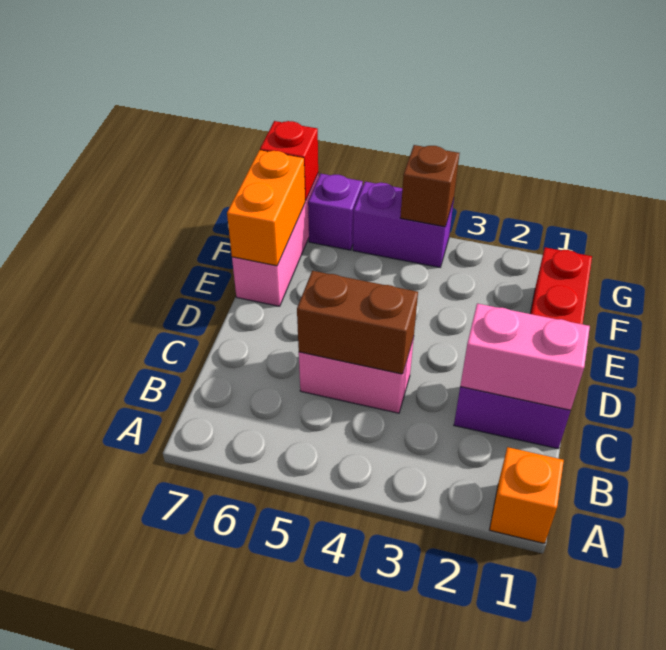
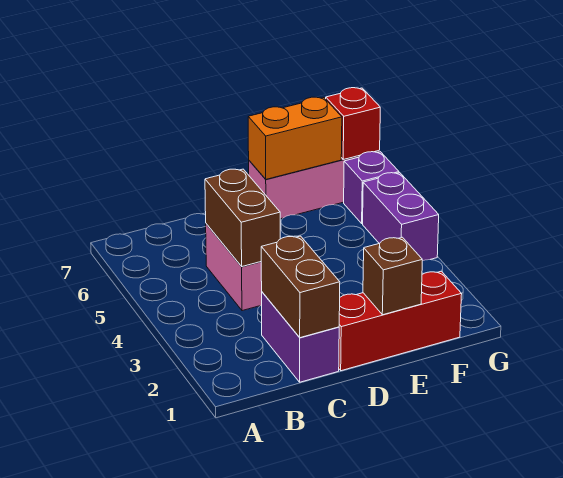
orange brick A1 level 1 -> none
pink brick C1:C2 level 2 -> brown brick C1:C2 level 2
brown brick G4 level 2 -> brown brick E1 level 2

